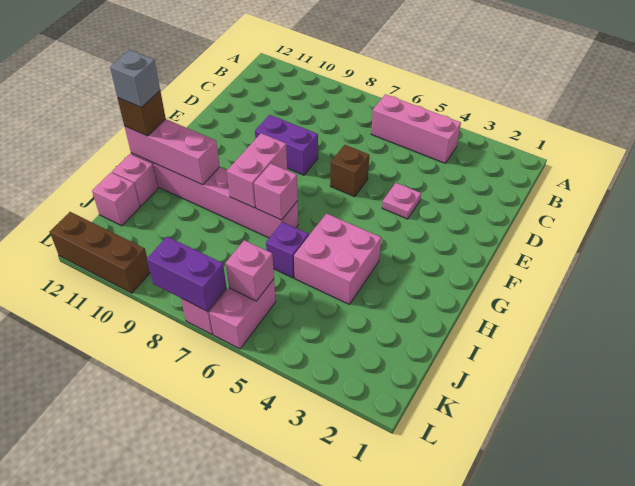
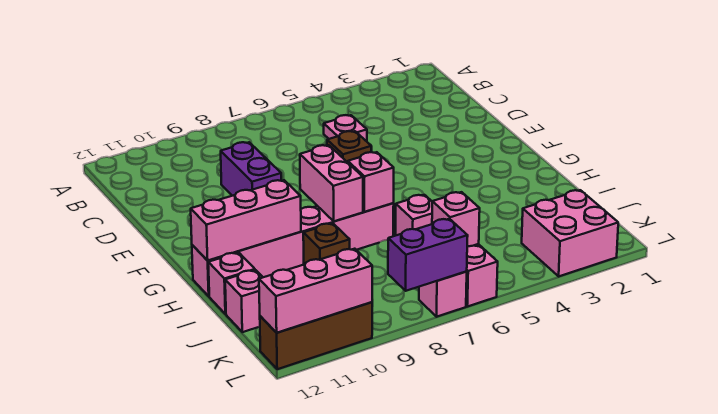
pink brick B4:B6 level 1 -> pink brick L10:L12 level 2
pink plate E4 level 1 -> pink plate C5 level 1
purple brick E8:E9 level 1 -> purple brick D9:E9 level 1
pink brick H4:I5 level 1 -> pink brick K2:L3 level 1
brown brick H12 level 3 -> brown brick I9 level 1
grey brick H12 level 4 -> none
purple brick I6 level 1 -> pink brick I6 level 1

